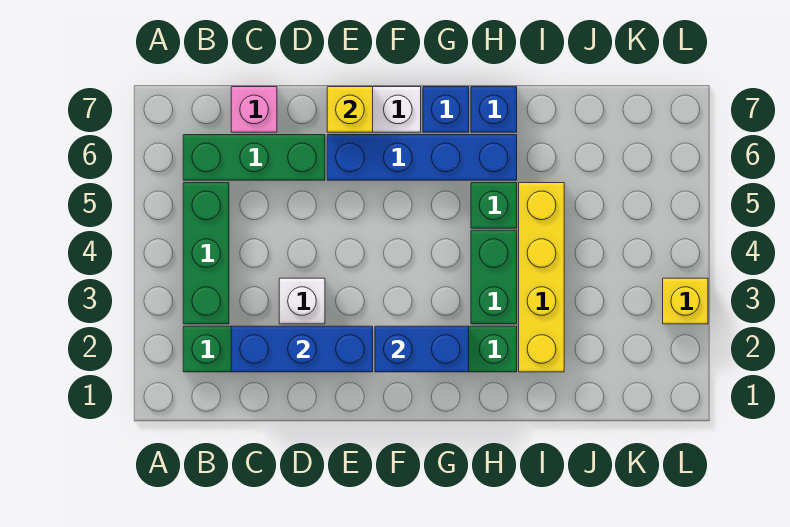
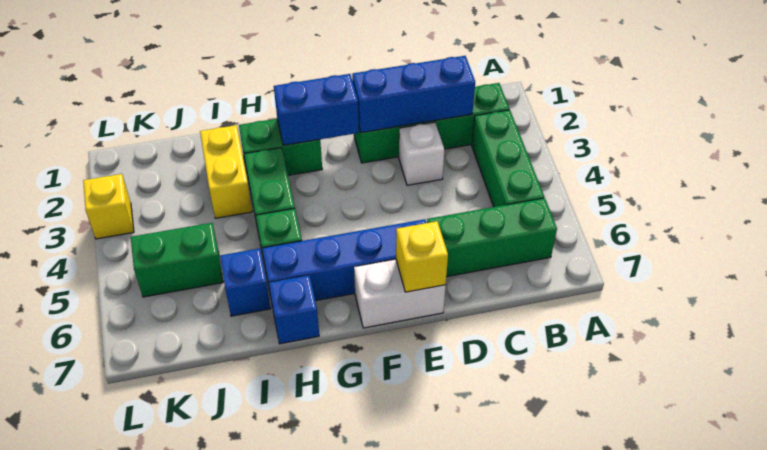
pink brick C7 level 1 -> none
blue brick G7 level 1 -> blue brick I6 level 1
yellow brick I2:I5 level 1 -> yellow brick I2:I3 level 1
none -> green brick J5:K5 level 1

